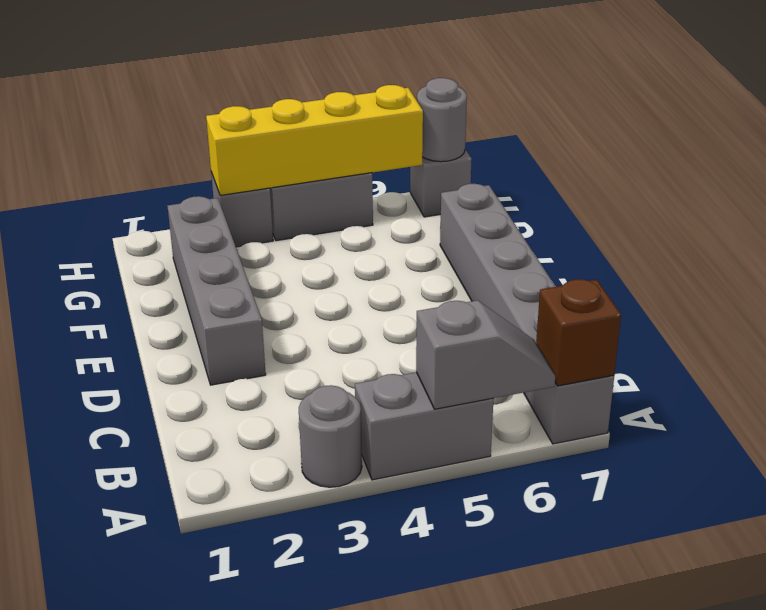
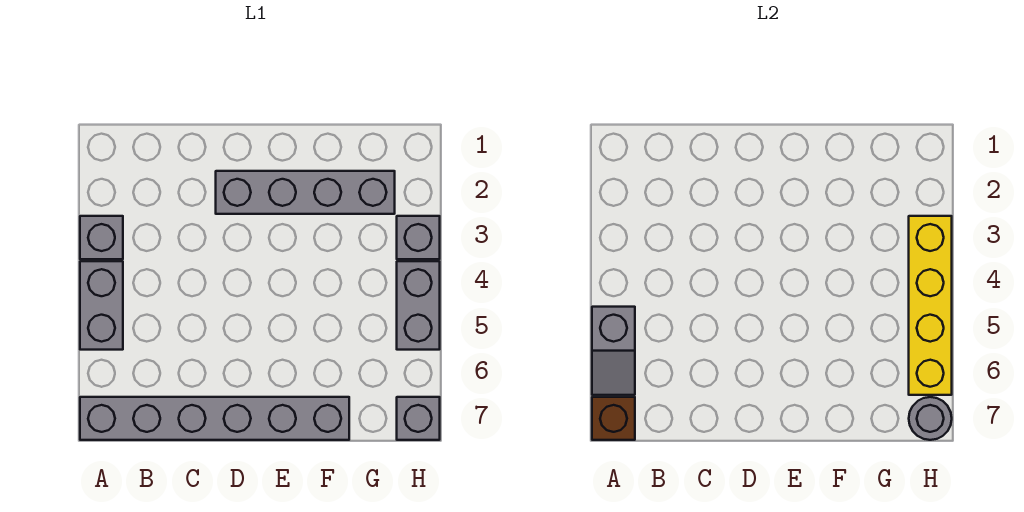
grey round brick A3 level 1 -> grey brick A3 level 1

